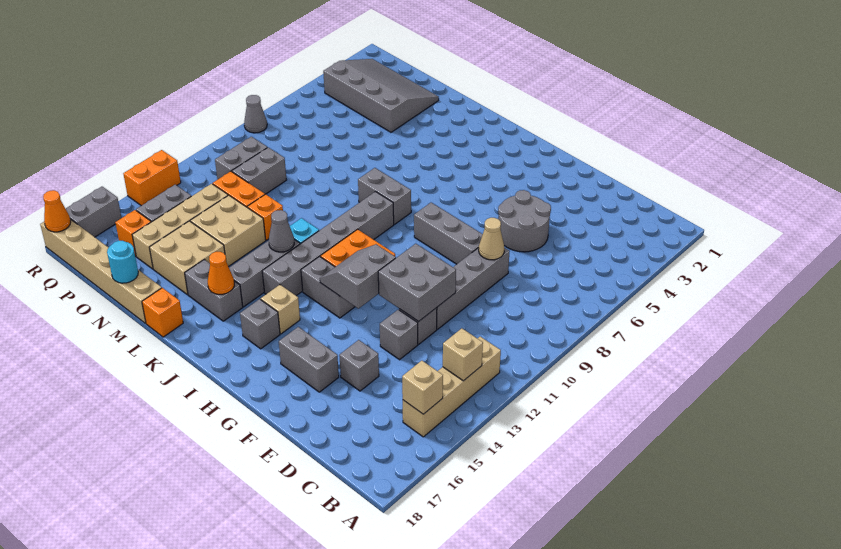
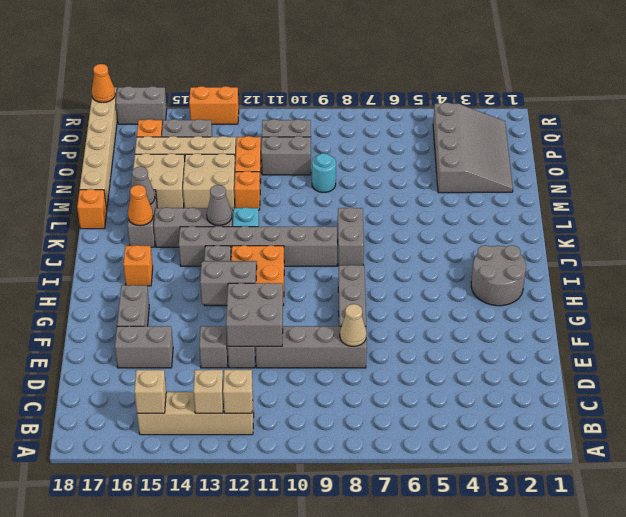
grey round brick E5:F6 level 1 -> grey round brick H2:I3 level 1
grey brick E15 level 1 -> grey brick E15:E16 level 1
tan brick I15 level 1 -> tan brick B12 level 2
grey brick I16 level 1 -> orange brick I16 level 1
cyan round brick N18 level 2 -> cyan round brick N9 level 1
grey cone R8 level 1 -> grey cone L16 level 2

